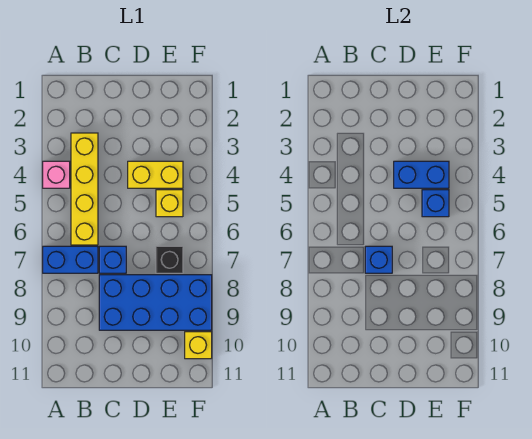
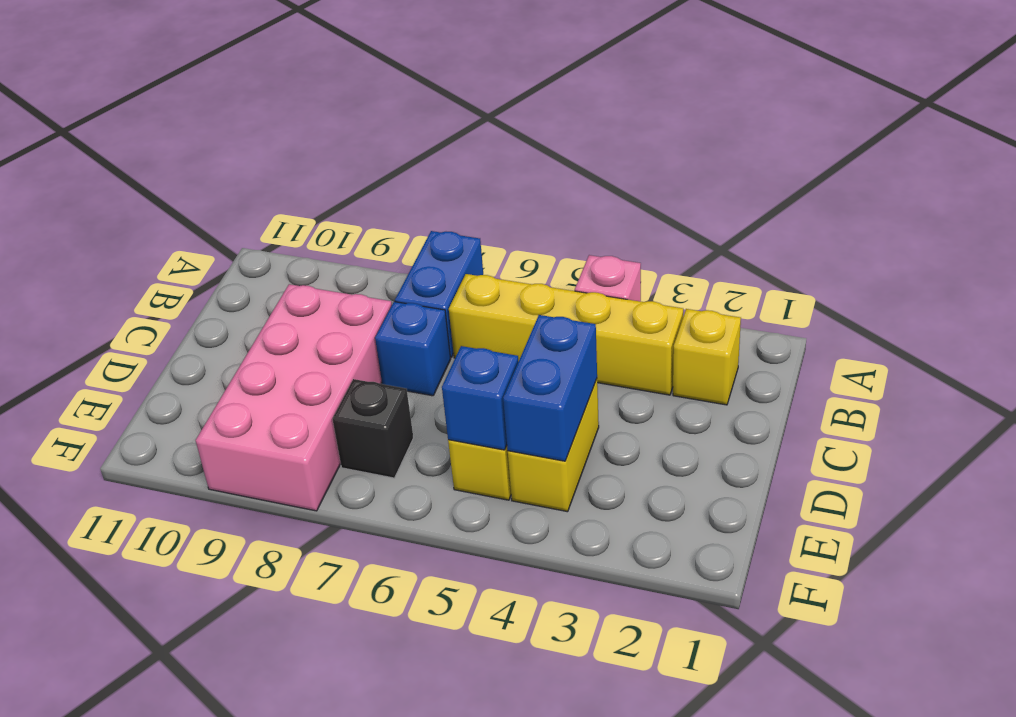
blue brick C7 level 2 -> none
blue brick C8:F9 level 1 -> pink brick C8:F9 level 1
yellow brick F10 level 1 -> yellow brick B2 level 1

